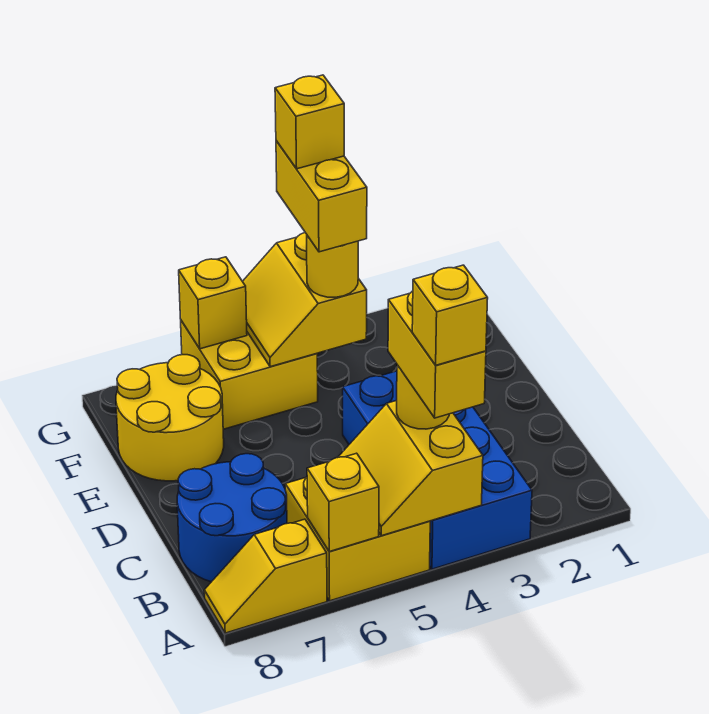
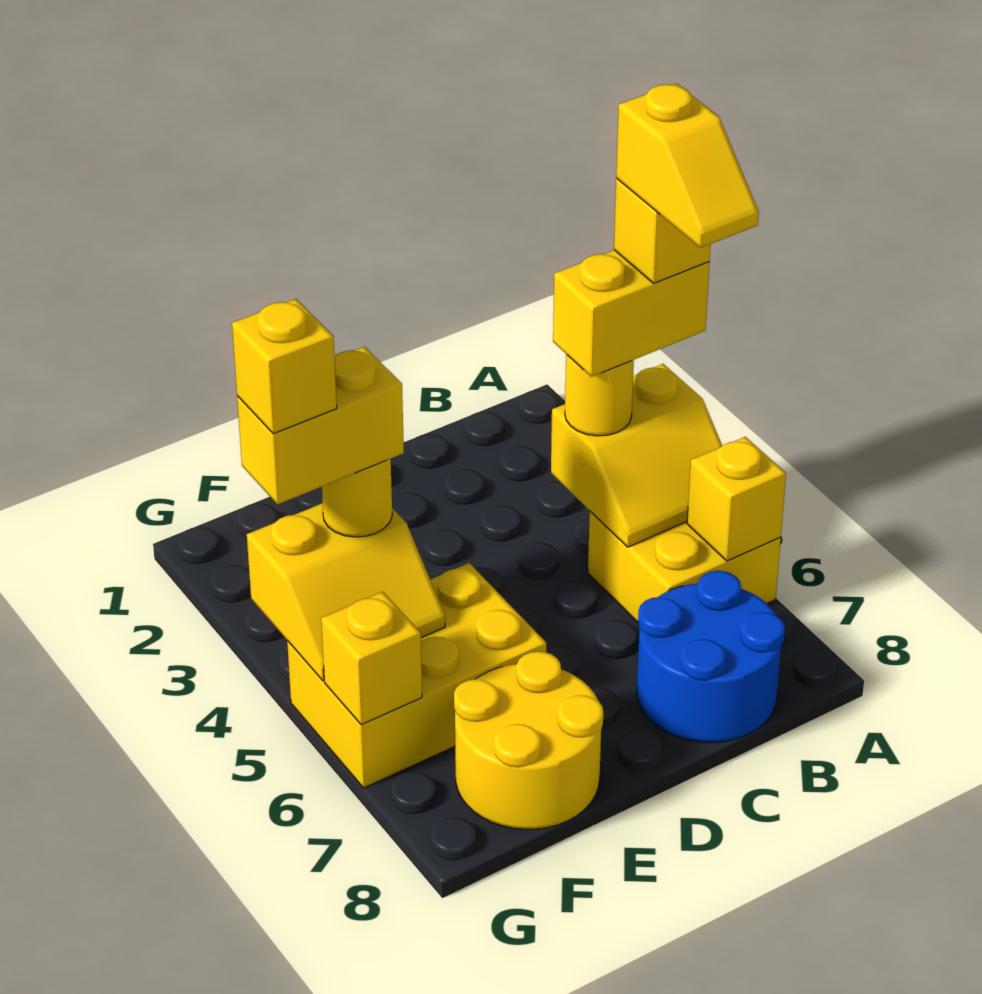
blue brick A3:D4 level 1 -> none
yellow slope A7:A8 level 1 top 7 -> yellow slope A4:A5 level 6 top 4
yellow brick F5:G6 level 1 -> yellow brick E5:G6 level 1

